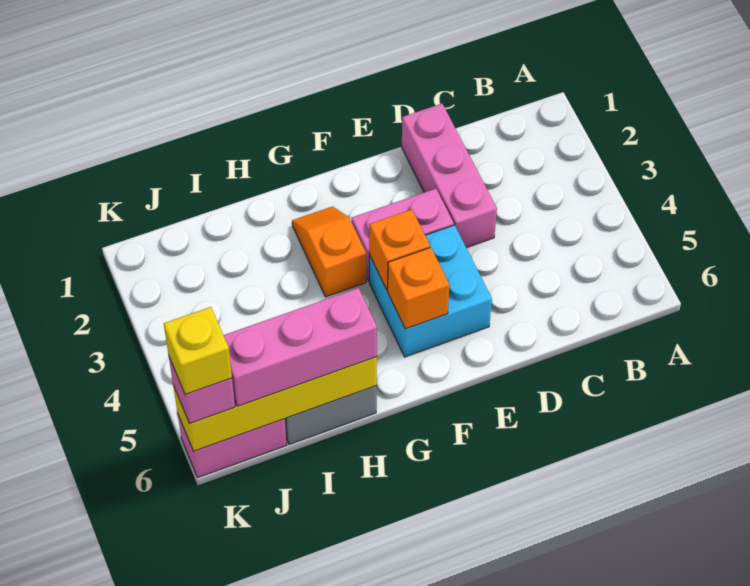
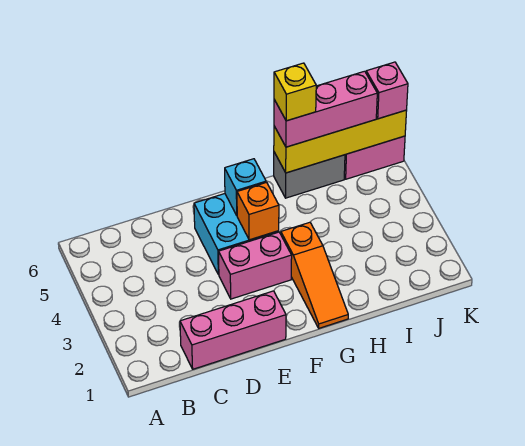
pink brick D1:D3 level 1 -> pink brick C1:E1 level 1
orange brick F5 level 2 -> cyan brick F5 level 2
orange slope G2:G3 level 1 top 3 -> orange slope G1:G3 level 1 top 3
yellow brick K6 level 4 -> yellow brick H6 level 4

